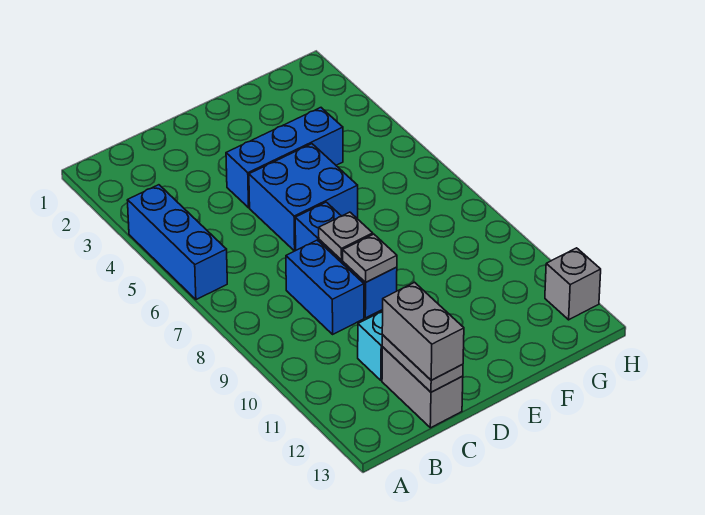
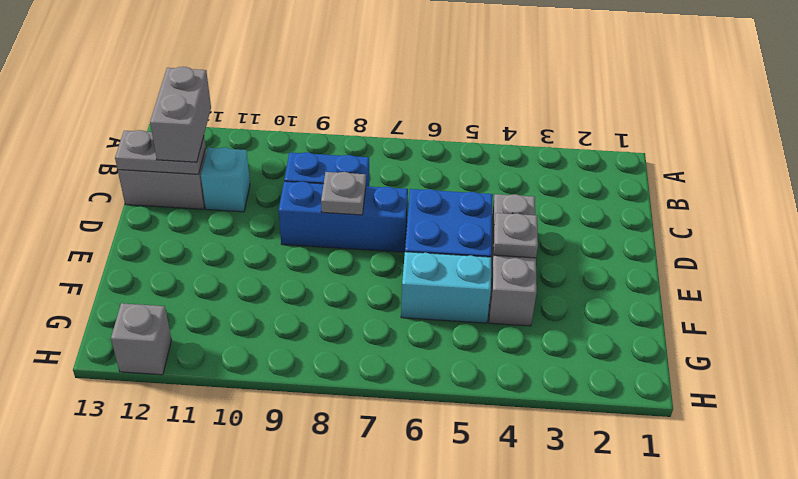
blue brick A4:A6 level 1 -> none
grey brick C12:C13 level 3 -> grey brick B12:C12 level 3
blue brick D4:F4 level 1 -> grey brick D4:F4 level 1
grey plate D9 level 2 -> grey plate E4 level 2
none -> cyan brick F5:F6 level 1

